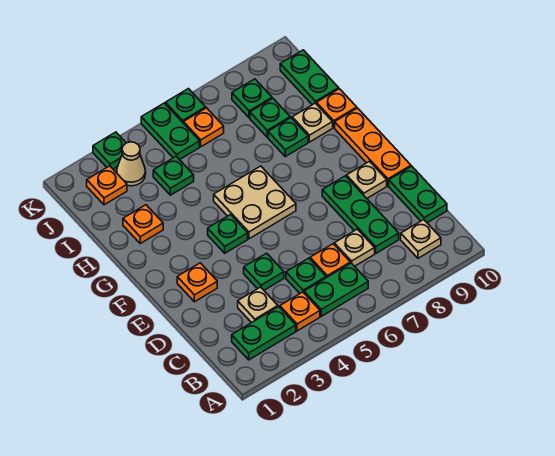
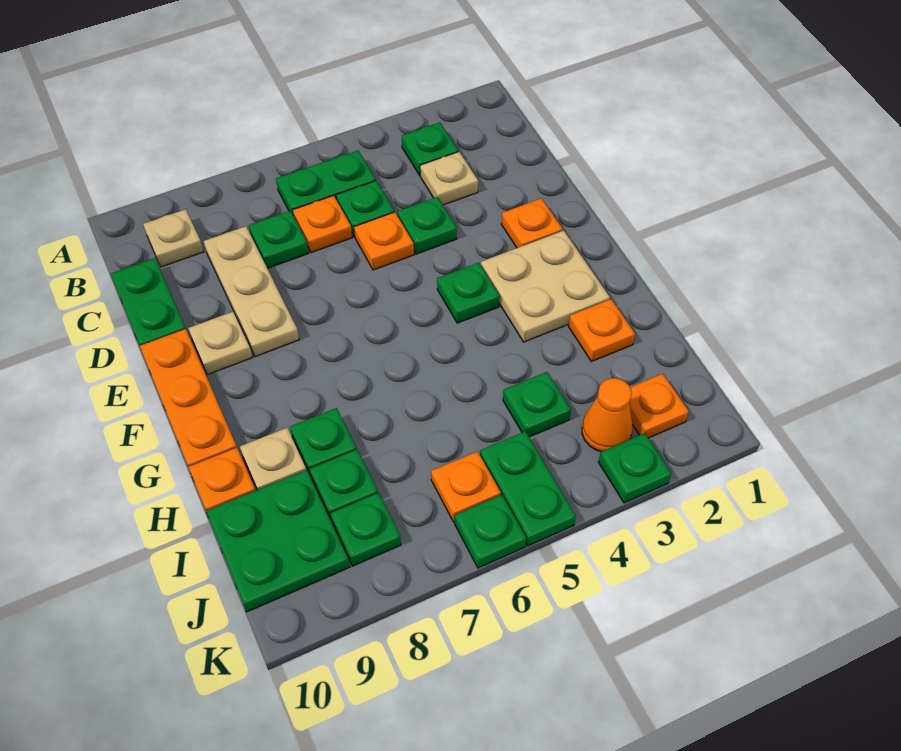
green plate B2:B3 level 1 -> green plate B3 level 1
orange plate B4 level 1 -> orange plate D5 level 1
tan plate C7 level 1 -> green plate C7 level 1
green plate C8:E8 level 1 -> tan plate C8:E8 level 1
tan plate F5:G6 level 1 -> tan plate F2:G3 level 1
green plate I10:J10 level 1 -> green plate I9:J10 level 1
tan cone J3 level 1 -> orange cone J3 level 1

